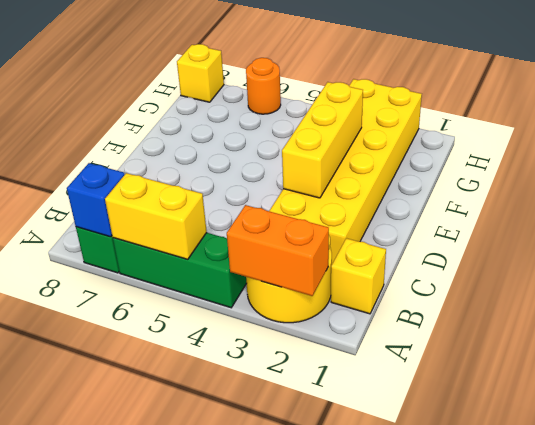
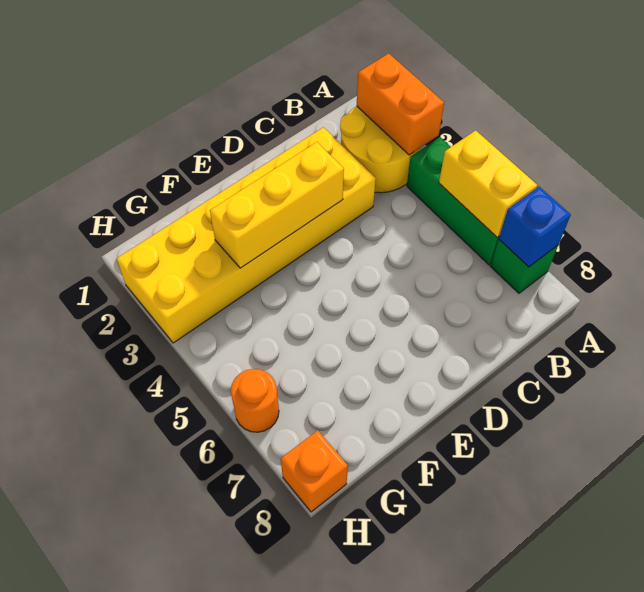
yellow brick B1 level 1 -> none
yellow brick H8 level 1 -> orange brick H8 level 1

